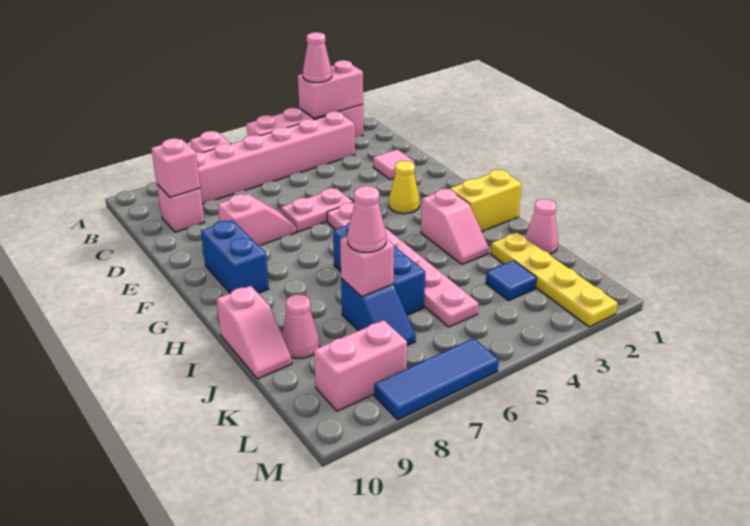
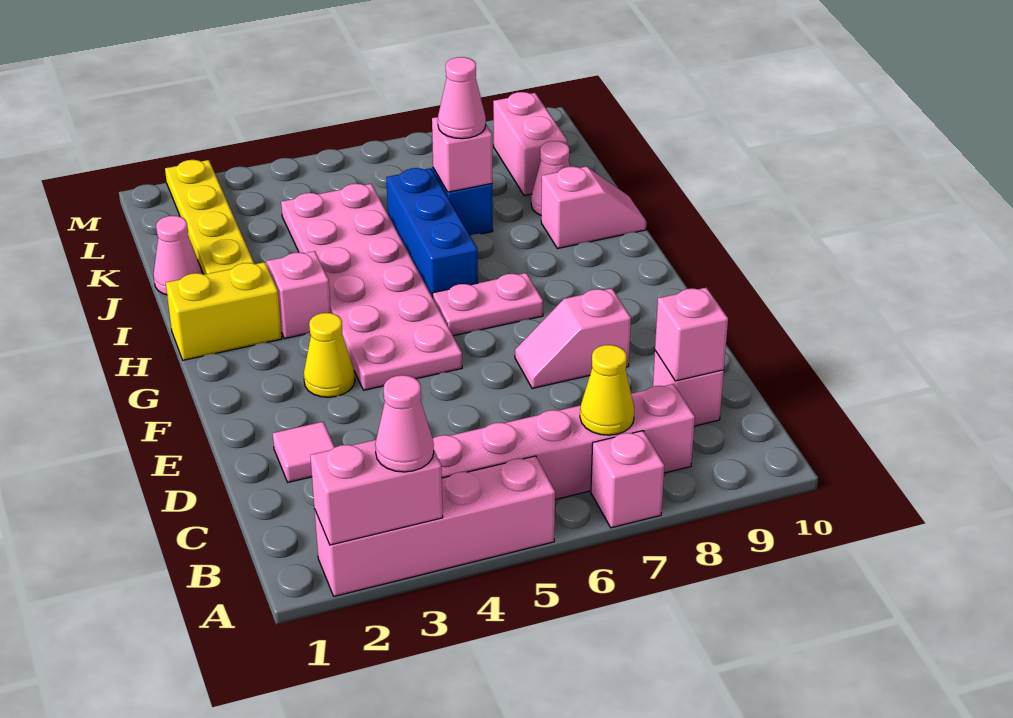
none -> yellow cone B7 level 2
pink plate E5:E6 level 1 -> pink plate G6:G7 level 1
pink plate F5:K5 level 1 -> pink plate F4:K5 level 1
blue brick F9:G9 level 1 -> none
pink slope I10:J10 level 1 top I -> pink slope I9:I10 level 1 top 9
blue tile K3 level 1 -> none
pink brick L8:L9 level 1 -> pink brick K9:L9 level 1
blue tile M6:M8 level 1 -> none

